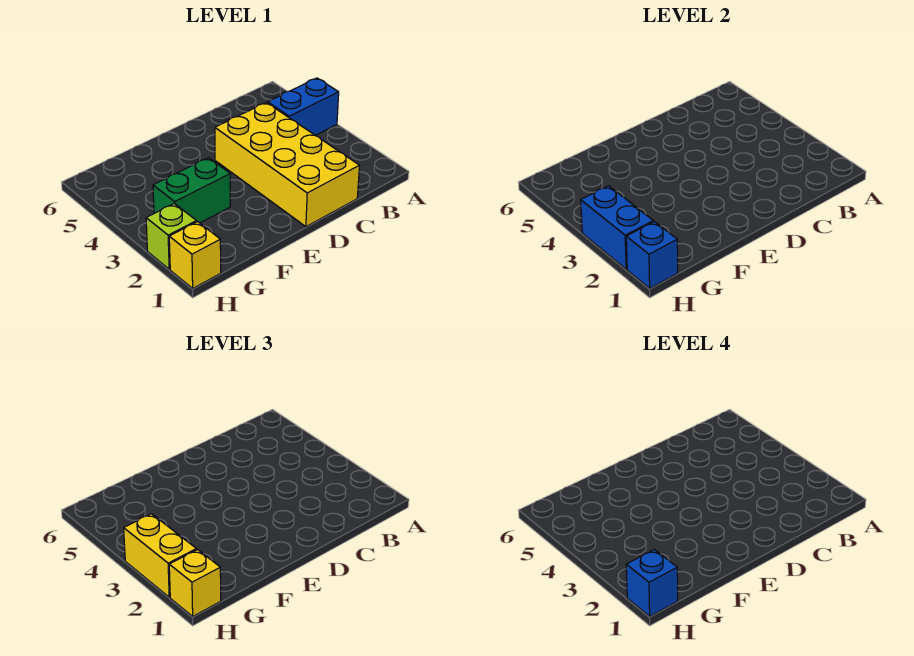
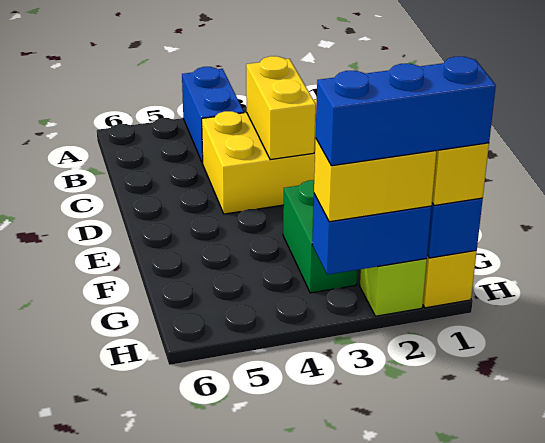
none -> yellow brick C3:D3 level 2
blue brick H1 level 4 -> blue brick H1:H3 level 4

